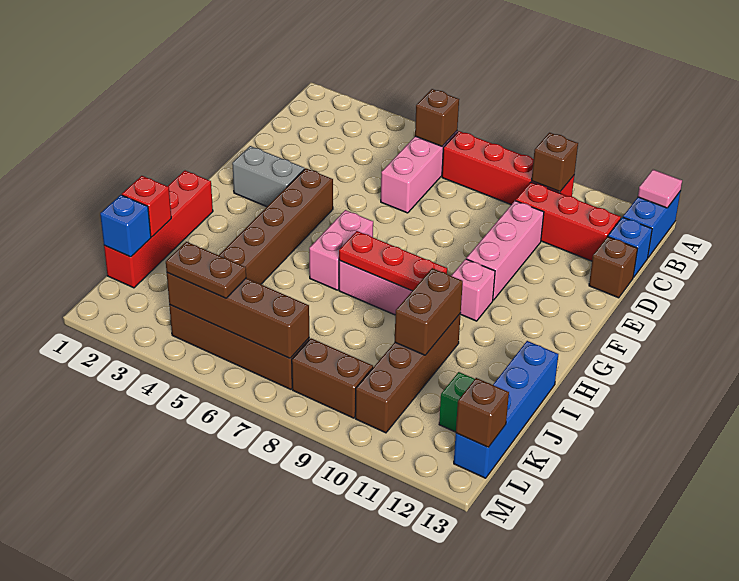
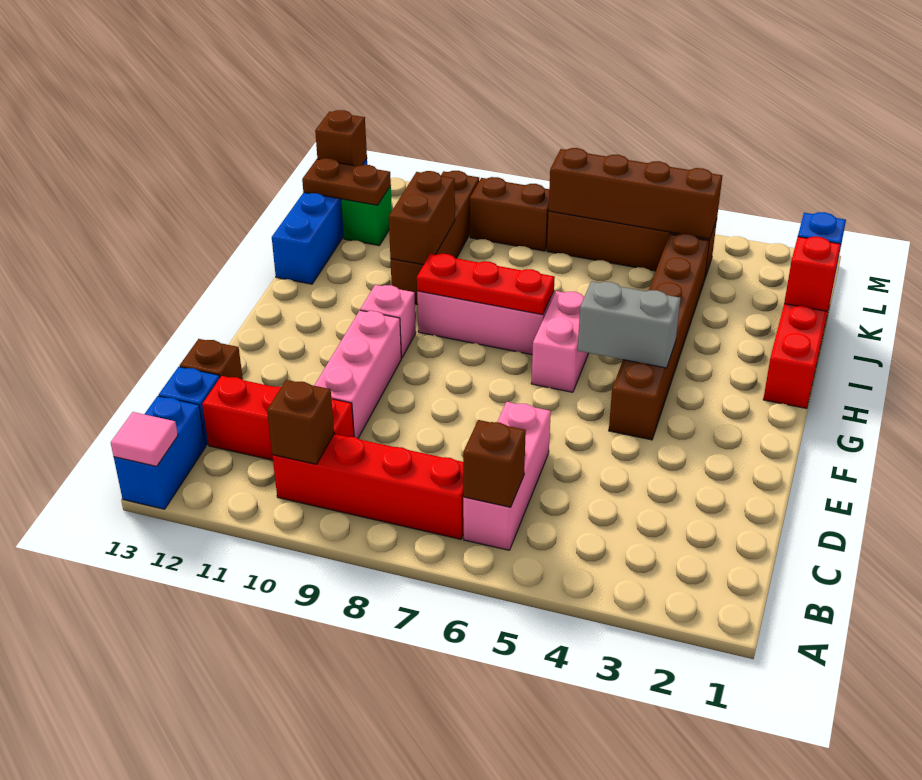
grey brick F2:F3 level 1 -> grey brick G4:G5 level 2
brown plate L4:L5 level 3 -> brown plate K12:K13 level 2

